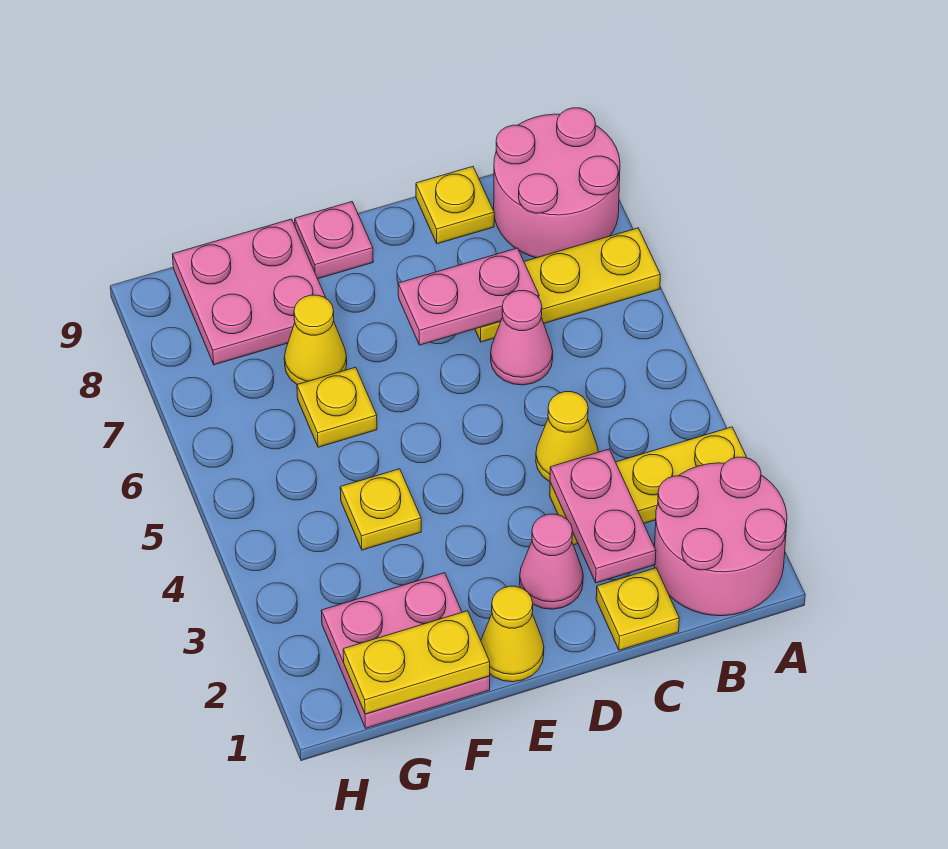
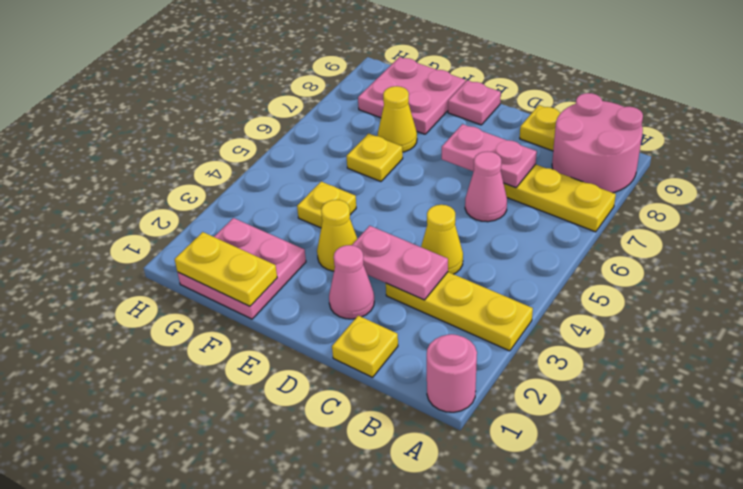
pink round brick A1:B2 level 1 -> pink round brick A1 level 1
pink plate C2:C3 level 2 -> pink plate C3:D3 level 2
yellow cone E1 level 1 -> yellow cone E3 level 1

